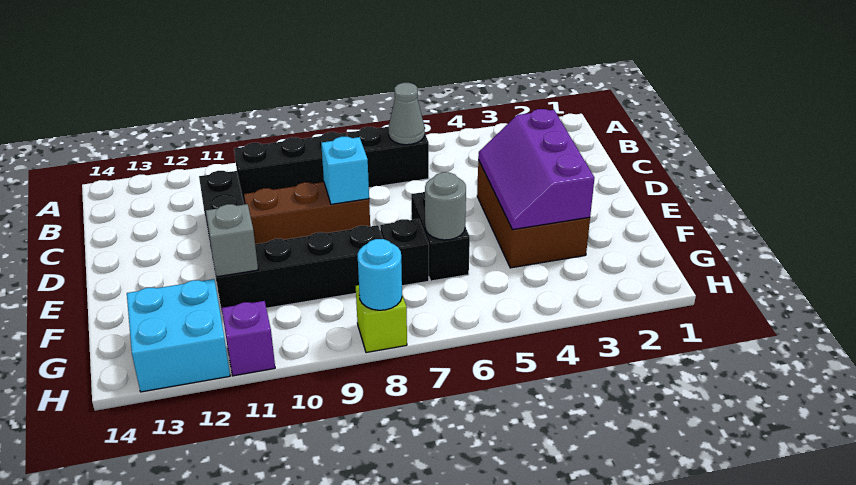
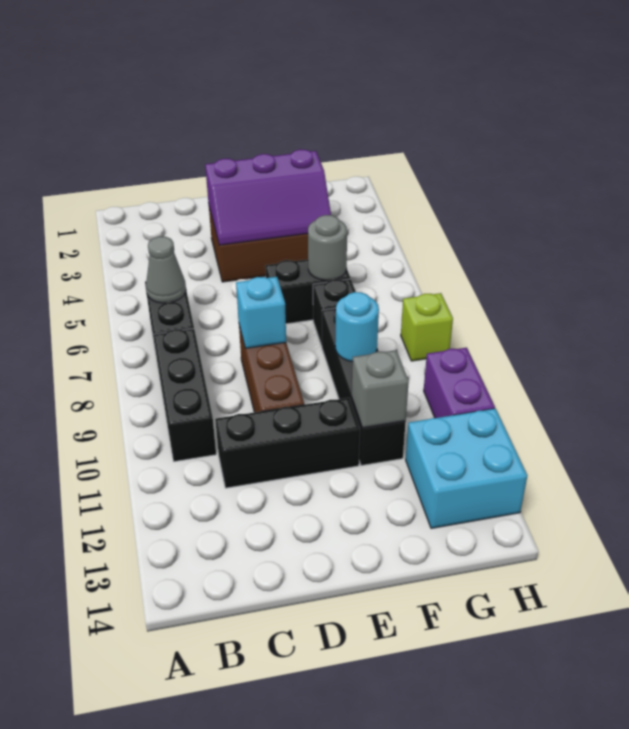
cyan round brick H8 level 2 -> cyan round brick F9 level 2
purple brick H11 level 1 -> purple brick H10:H11 level 1

